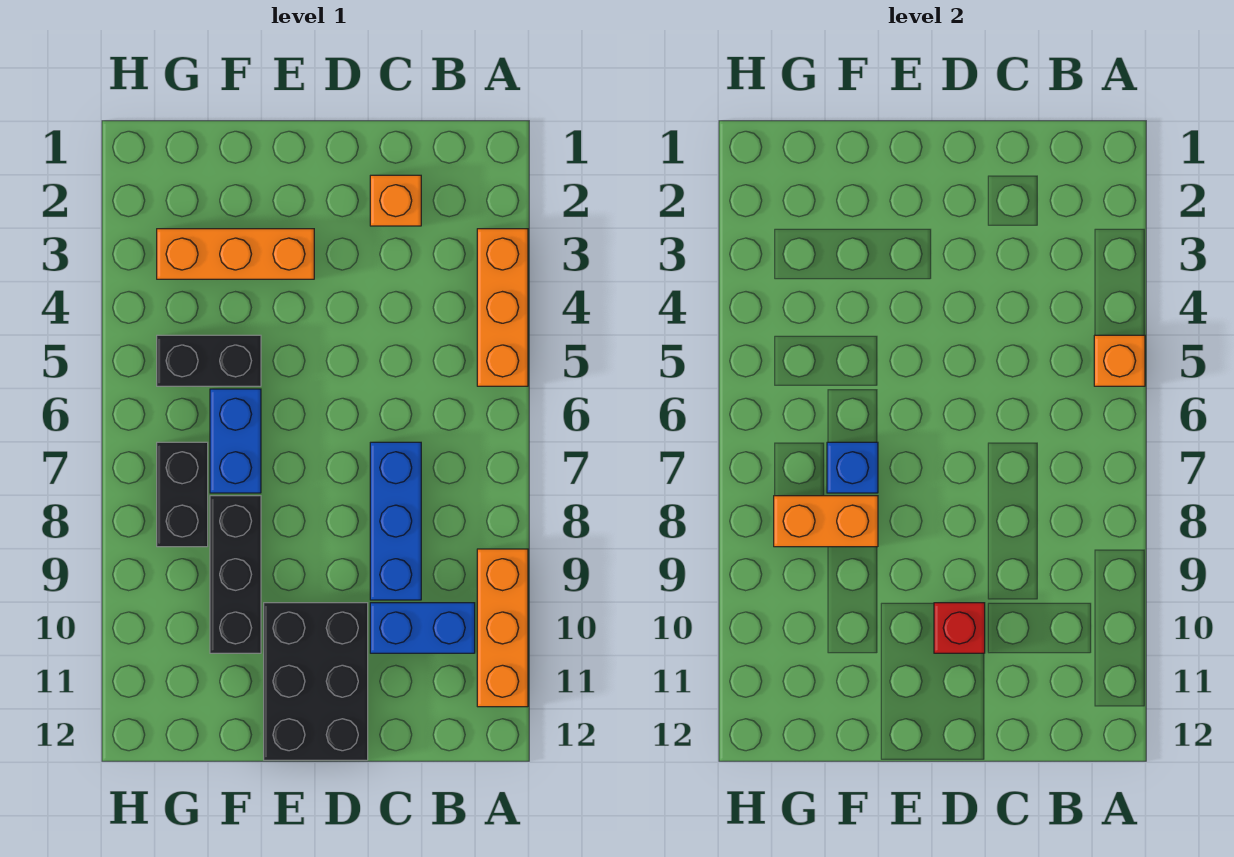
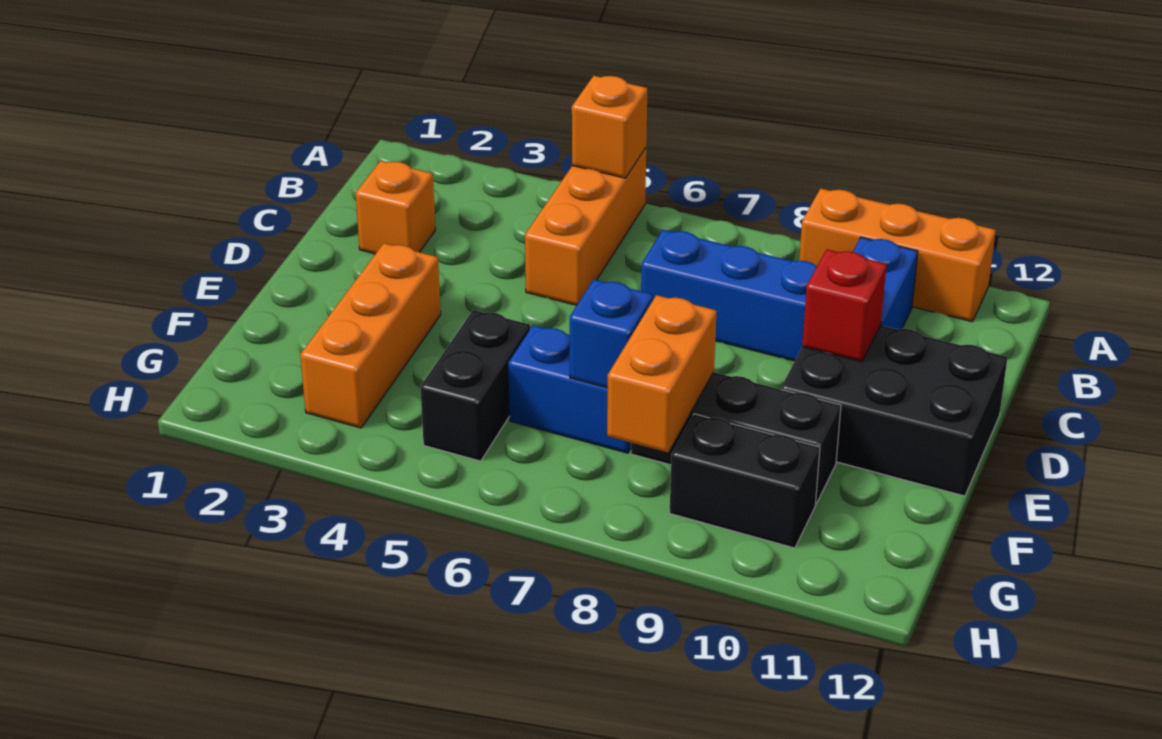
orange brick A3:A5 level 1 -> orange brick A5:C5 level 1
black brick G7:G8 level 1 -> black brick G9:G10 level 1

